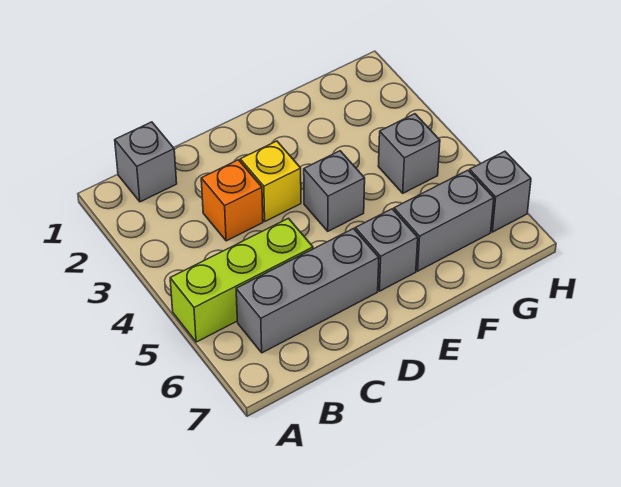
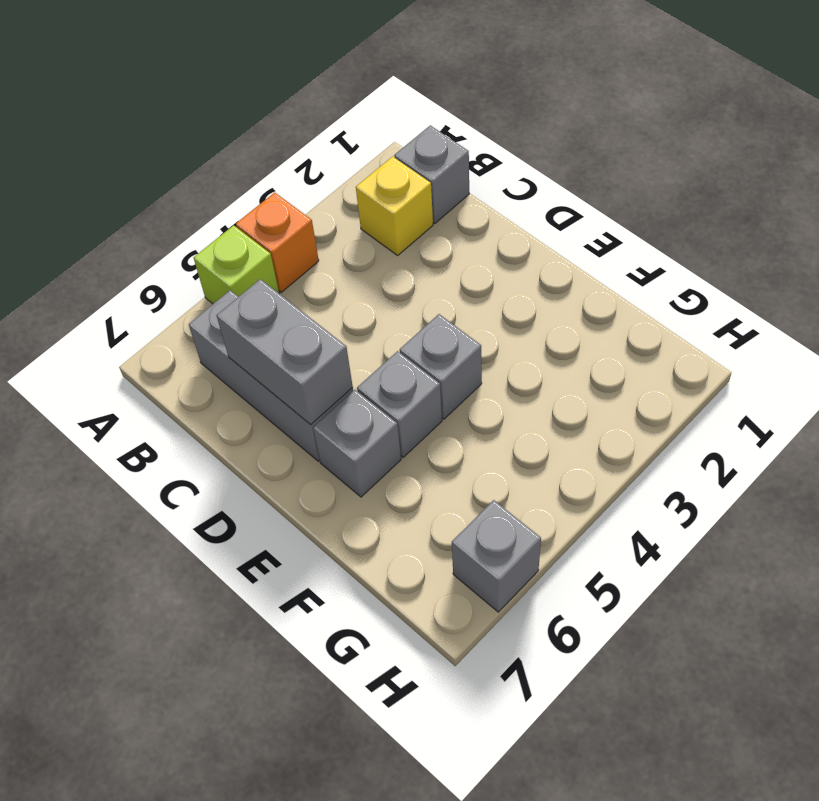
lime brick A5:C5 level 1 -> lime brick A5 level 1
orange brick C3 level 1 -> orange brick A4 level 1
yellow brick D3 level 1 -> yellow brick B2 level 1
grey brick F6:G6 level 1 -> grey brick C6:D6 level 2
grey brick G4 level 1 -> grey brick E5 level 1

